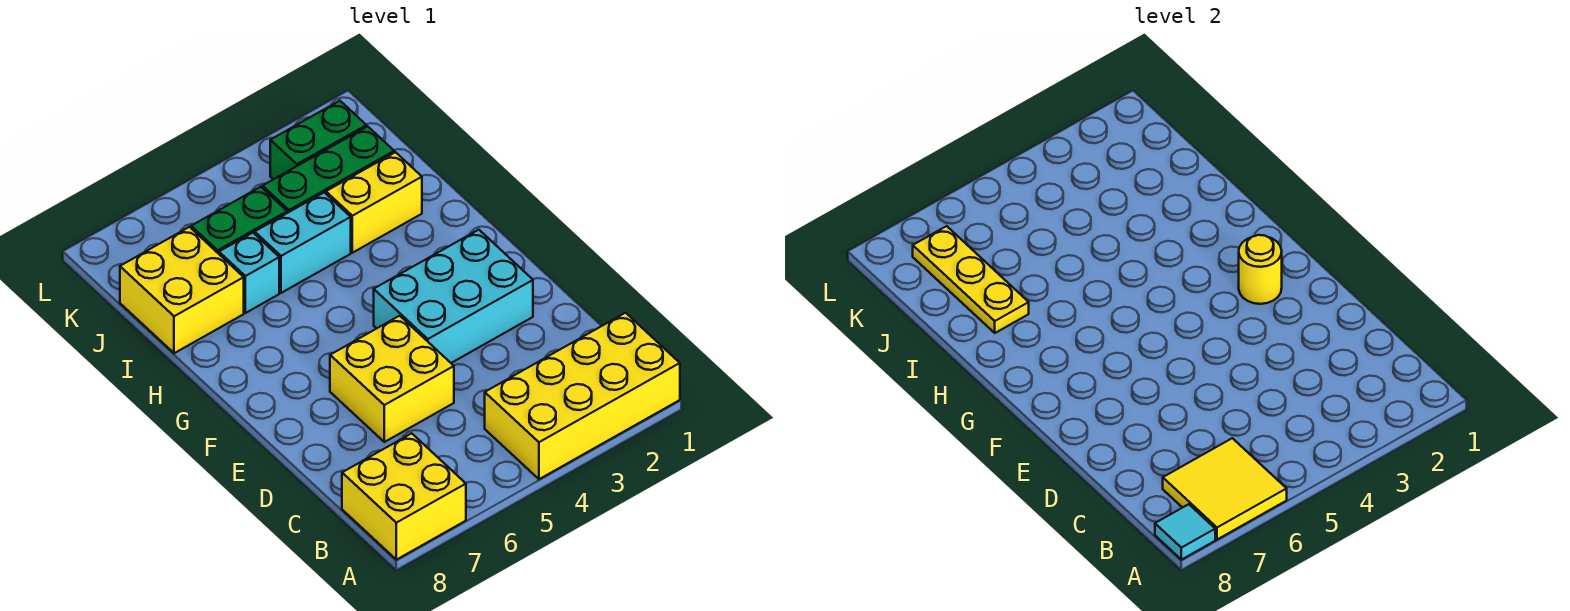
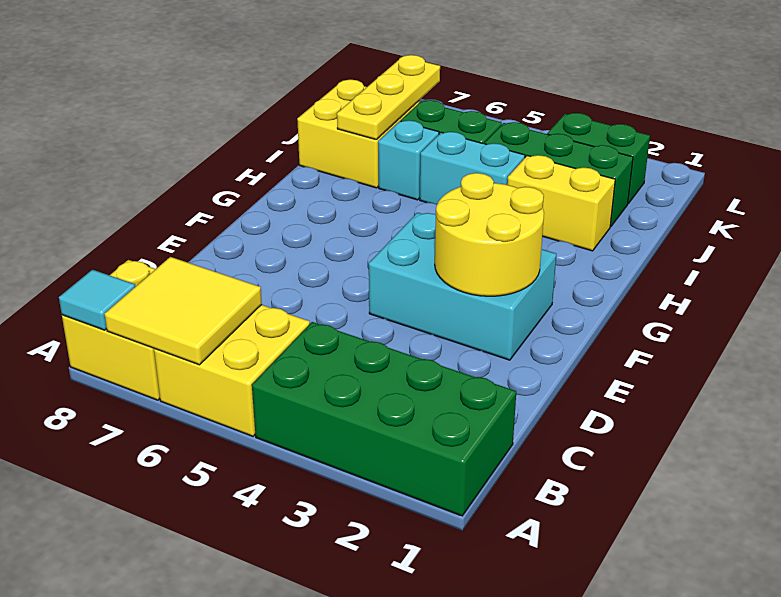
yellow brick A1:B4 level 1 -> green brick A1:B4 level 1
yellow brick D5:E6 level 1 -> yellow brick A5:B6 level 1
yellow round brick F2 level 2 -> yellow round brick E2:F3 level 2

